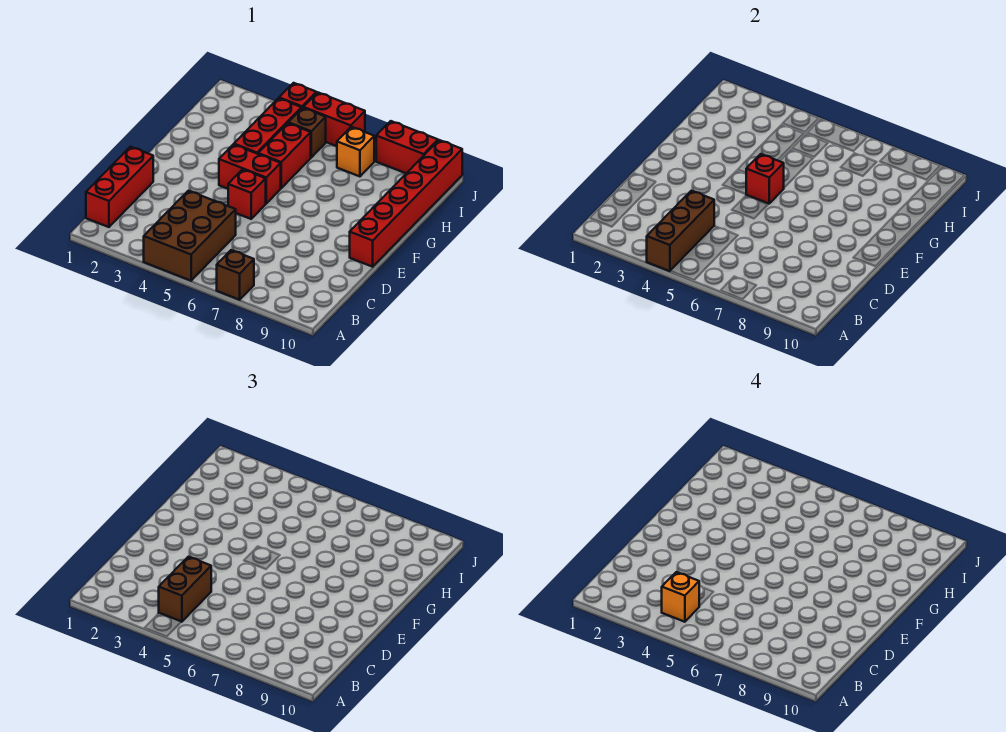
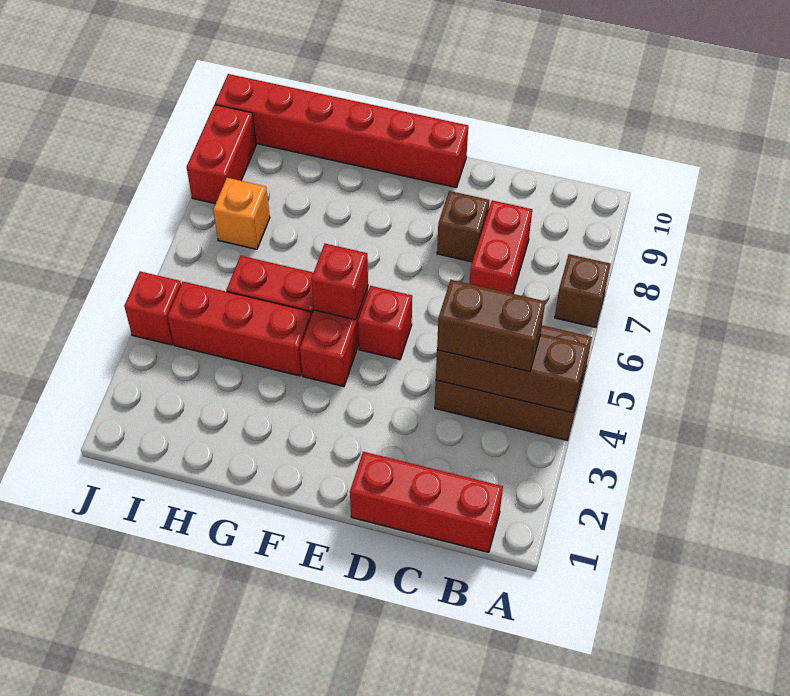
orange brick B4 level 4 -> none
brown brick I5 level 1 -> brown brick D8 level 1
red brick J5:J6 level 1 -> red brick C7:C8 level 1

